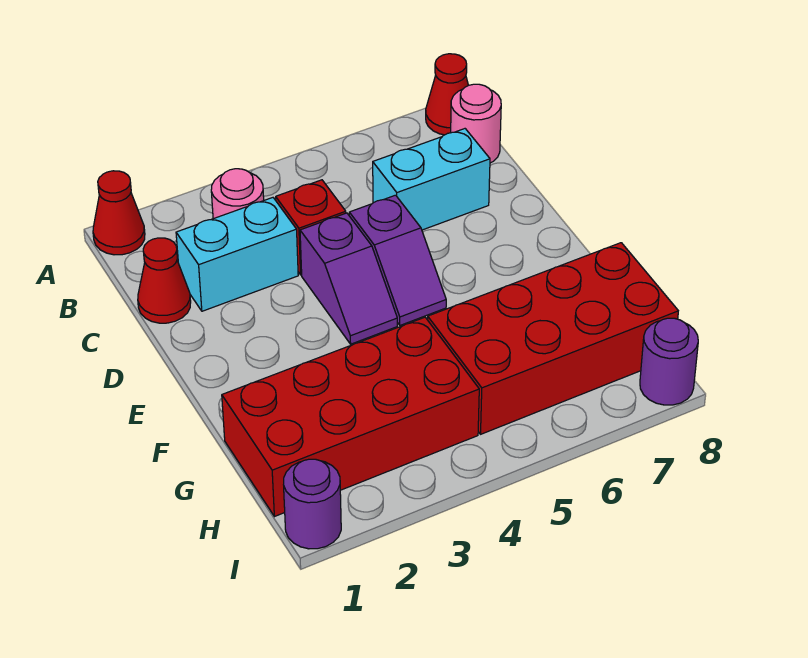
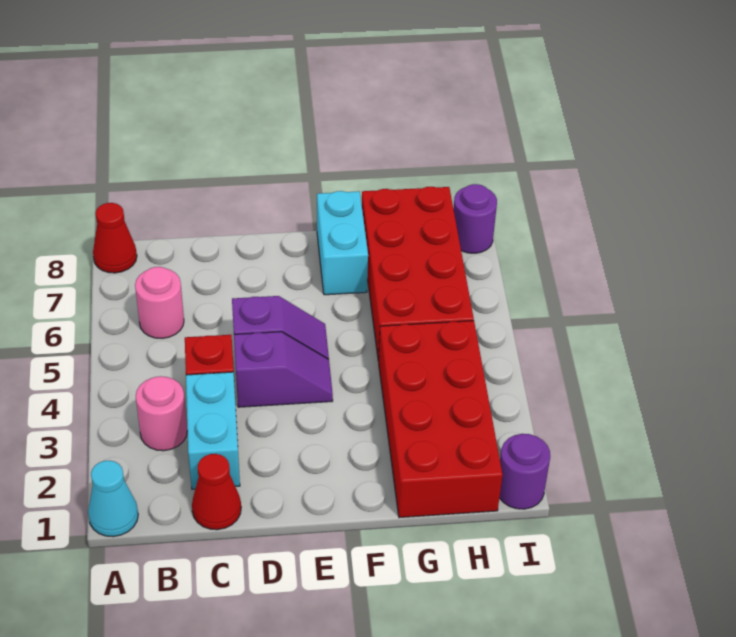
red cone A1 level 1 -> cyan cone A1 level 1
pink round brick B8 level 1 -> pink round brick B6 level 1
cyan brick C6:C7 level 1 -> cyan brick F7:F8 level 1

